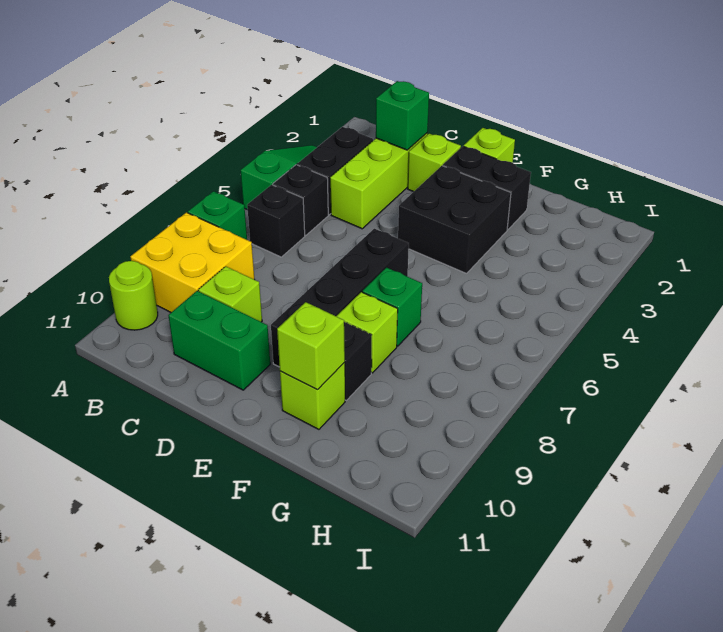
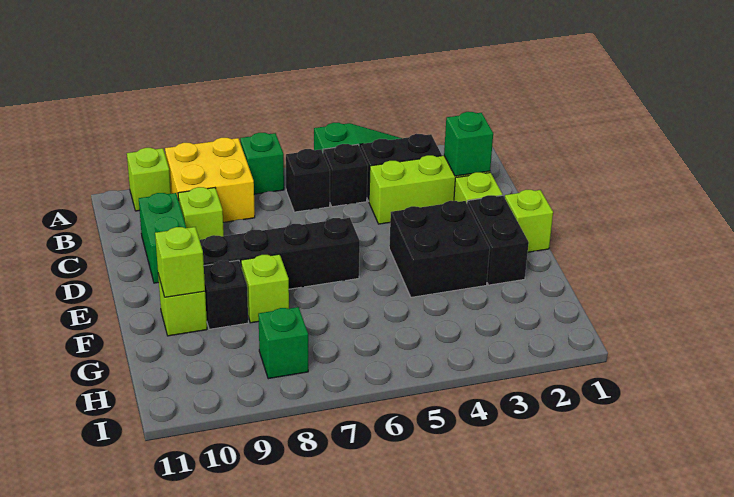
lime round brick A10 level 1 -> lime brick A10 level 1
green brick F7 level 1 -> green brick H8 level 1

